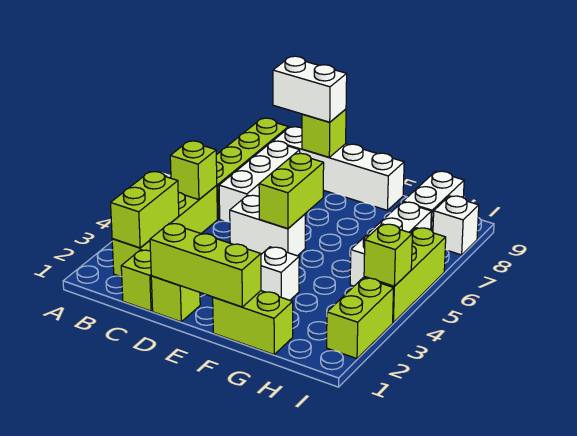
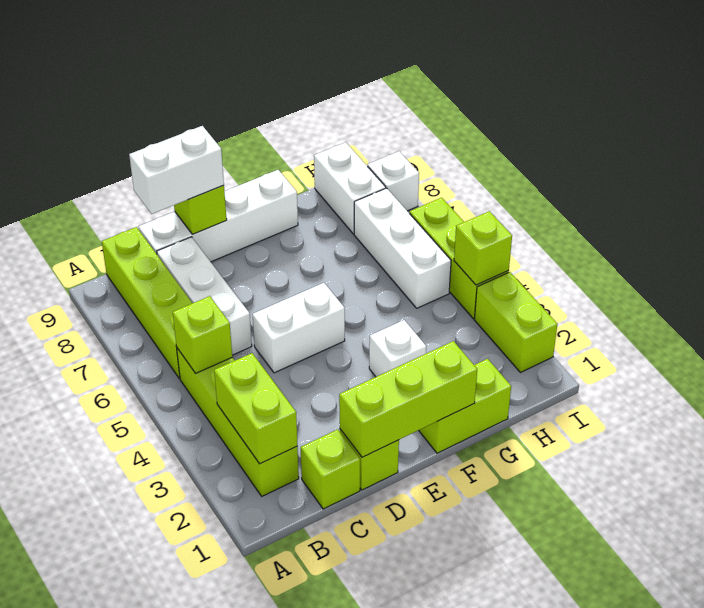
lime brick E5:E6 level 2 -> none

